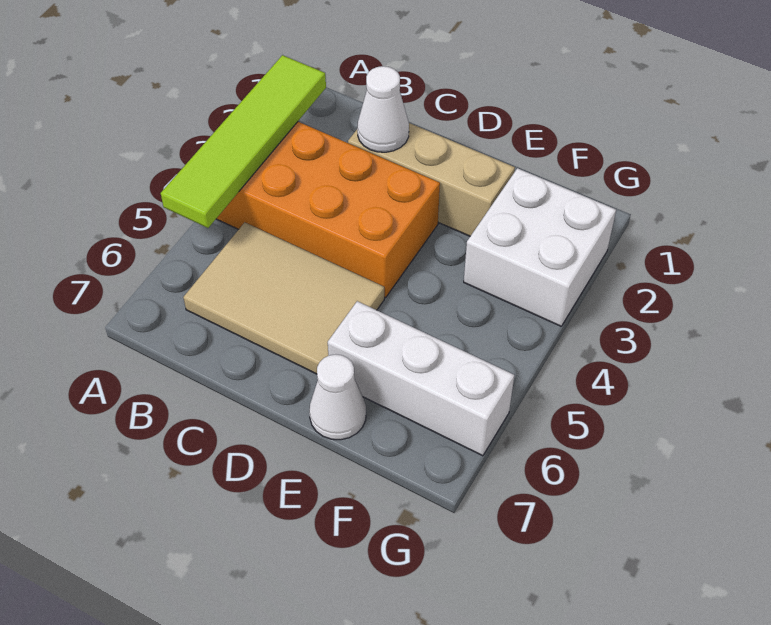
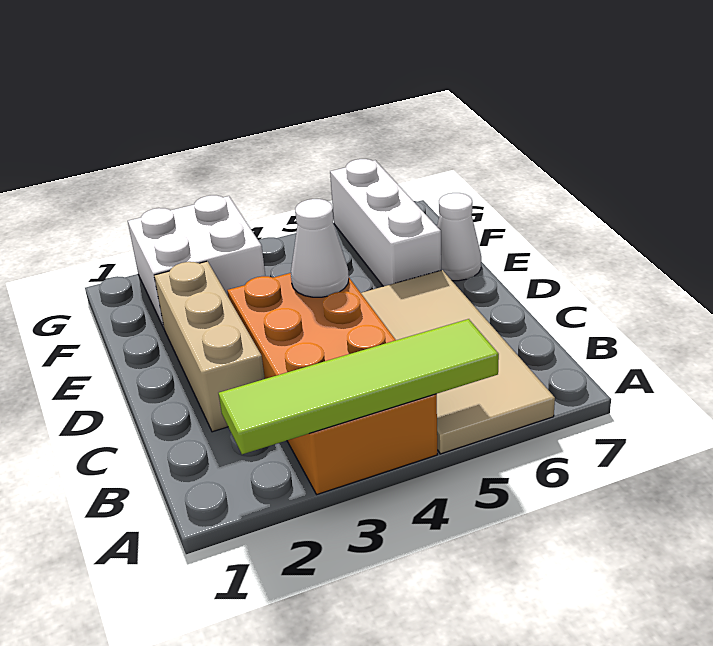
tan tile B5:D6 level 1 -> tan tile A5:D6 level 1
white cone C2 level 2 -> white cone D4 level 2

